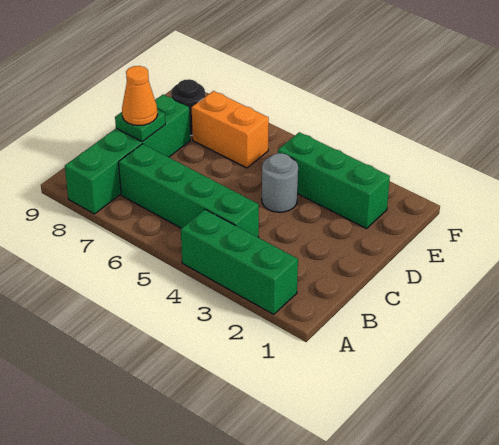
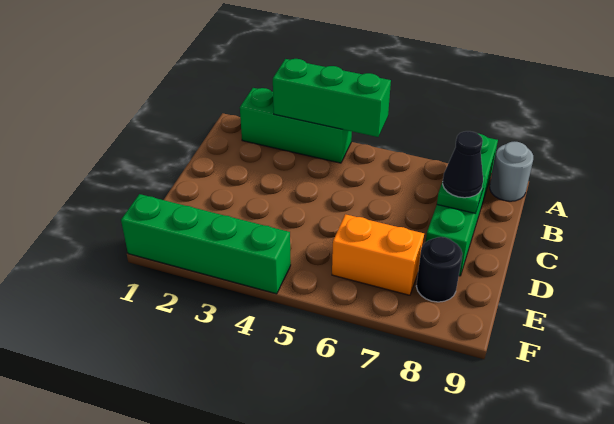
green brick B4:B7 level 1 -> green brick F1:F4 level 1
orange cone C8 level 3 -> black cone C8 level 3
grey round brick D4 level 1 -> grey round brick A9 level 1
green brick E2:E4 level 1 -> green brick A3:A5 level 2

